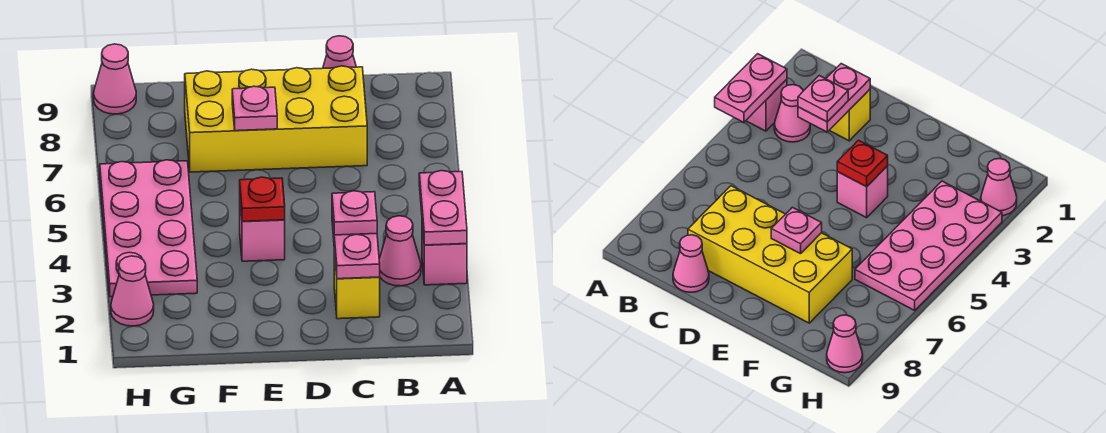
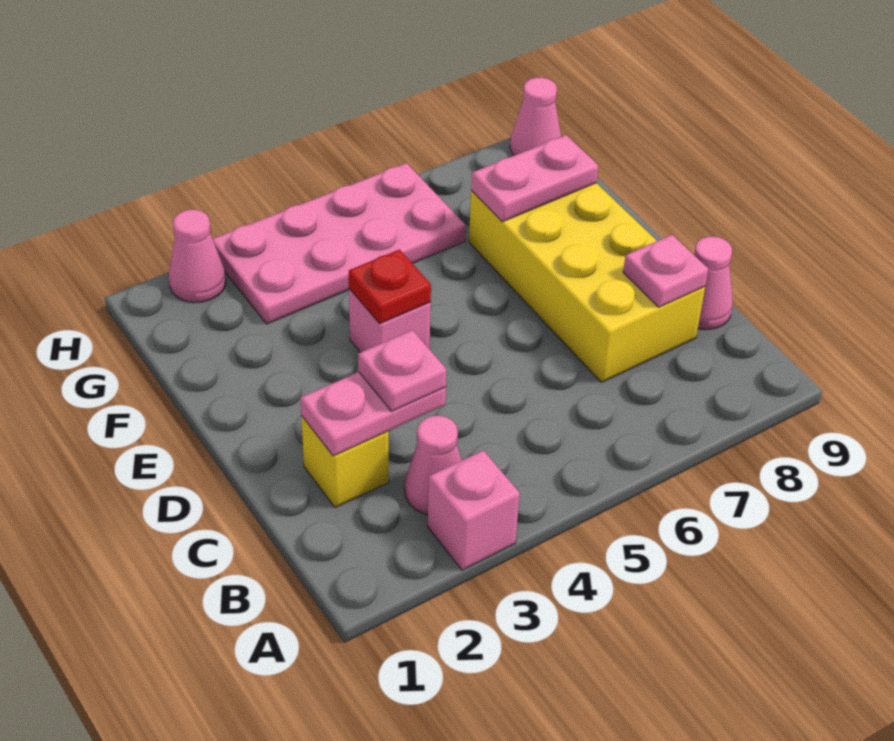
pink plate A3:A4 level 2 -> pink plate F7:F8 level 2
pink plate E7 level 2 -> pink plate C8 level 2

